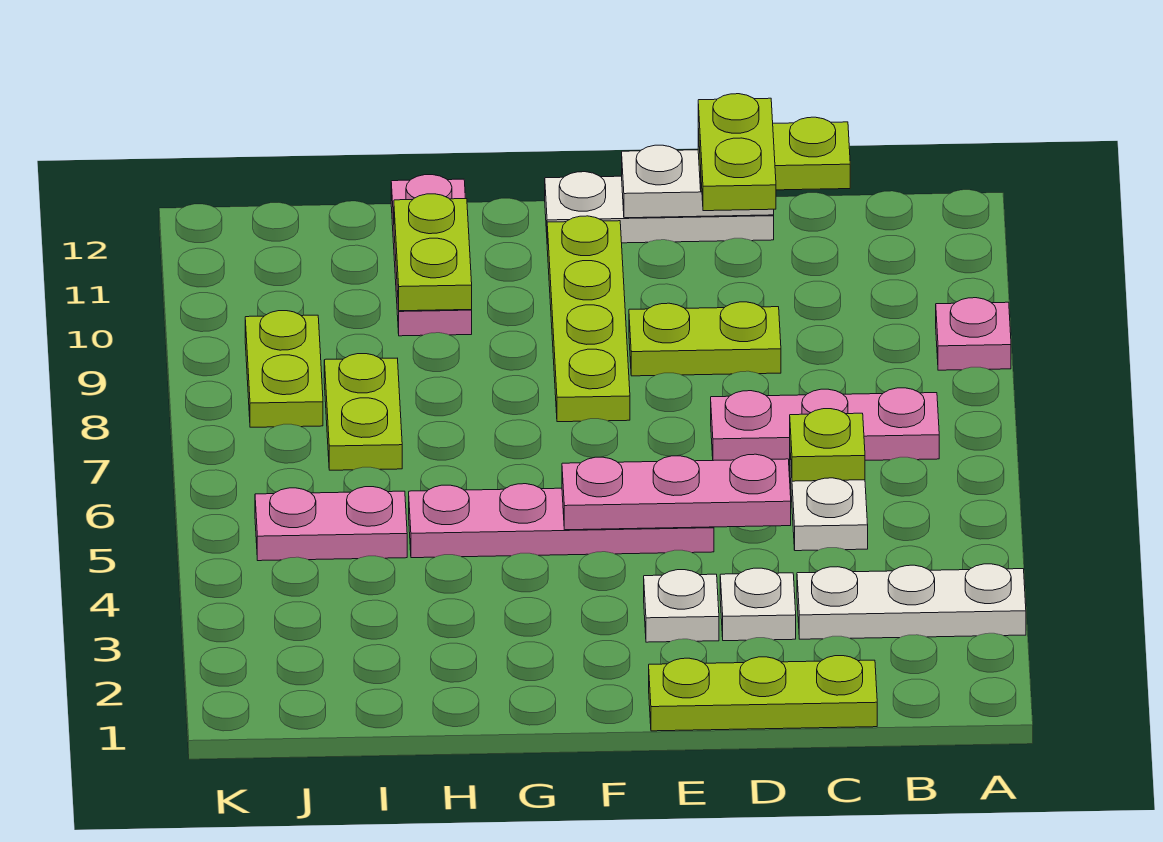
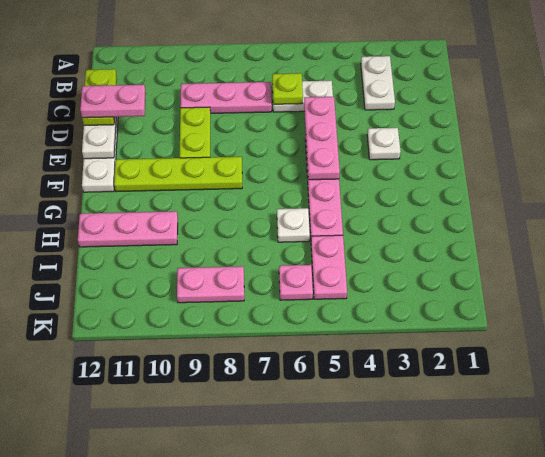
white plate A3:C3 level 1 -> white plate B3:C3 level 1
pink plate A9 level 1 -> pink plate J6 level 1
pink plate B7:D7 level 1 -> pink plate C7:C9 level 1
lime plate C1:E1 level 1 -> none
white plate D3 level 1 -> white plate H6 level 1
lime plate D11:D12 level 4 -> pink plate D11:D12 level 4
lime plate H10:H11 level 2 -> none
lime plate I7:I8 level 1 -> none
lime plate J8:J9 level 1 -> pink plate J8:J9 level 1

